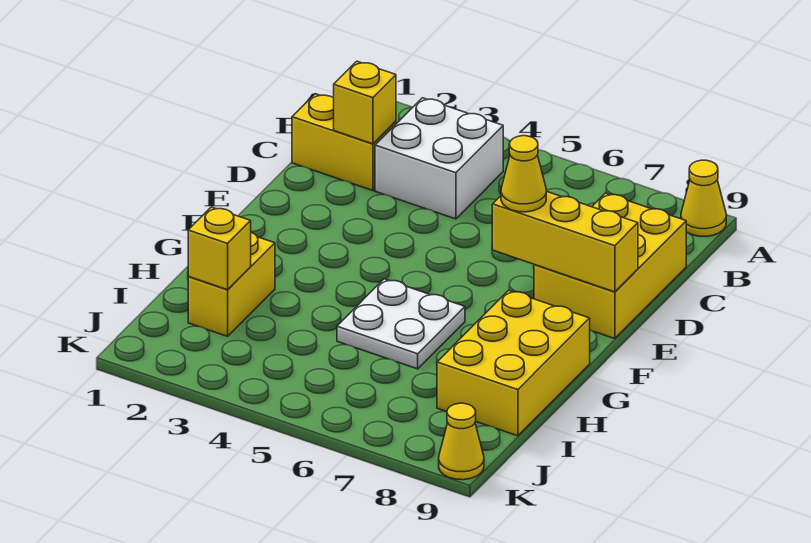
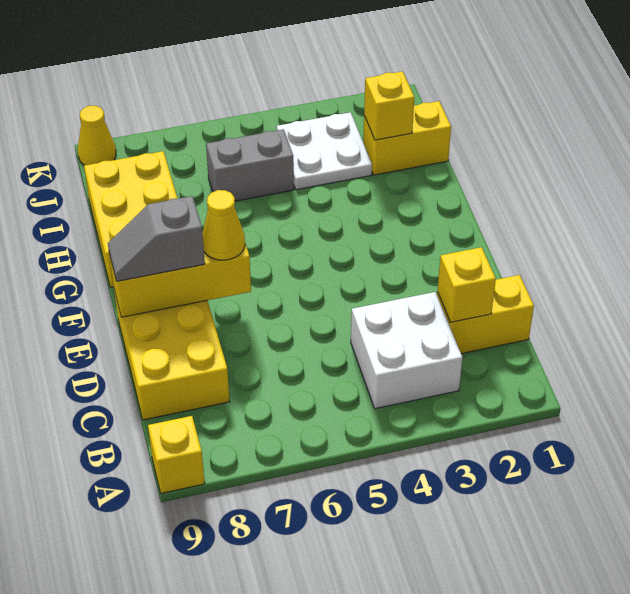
yellow cone A9 level 1 -> yellow brick A9 level 1
none -> grey slope E8:E9 level 3 top 8
white plate G5:H6 level 1 -> white plate I3:J4 level 1
yellow brick H2:I2 level 1 -> yellow brick I1:I2 level 1
none -> grey brick I5:I6 level 1

